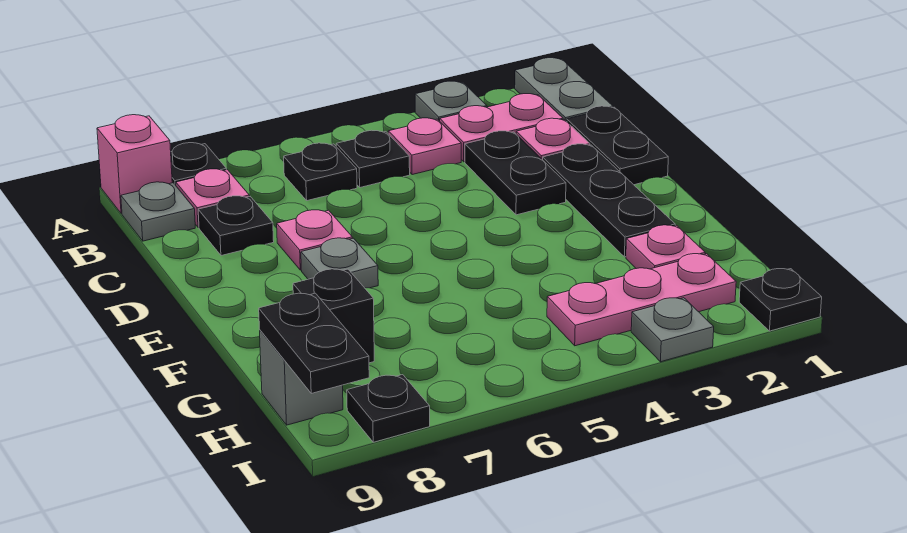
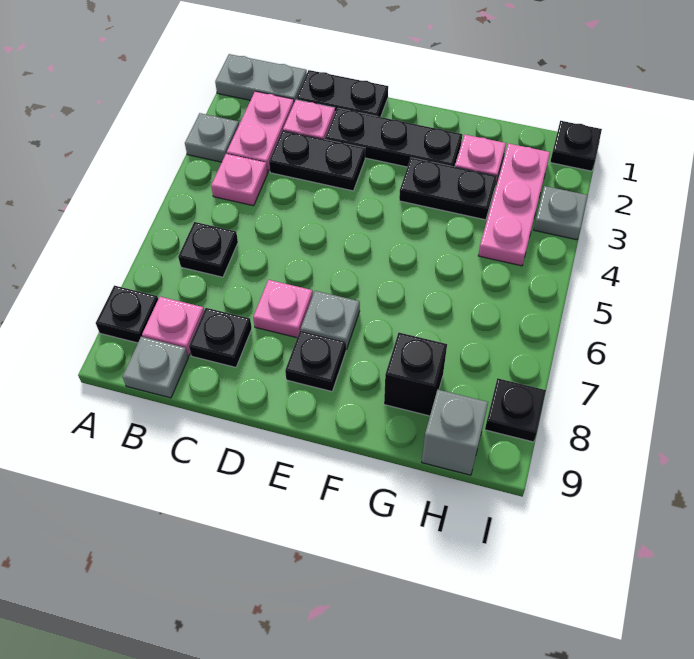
pink brick A9 level 1 -> none
black plate B5 level 1 -> black plate E8 level 1
black plate H9:I9 level 2 -> black plate F3:G3 level 1

